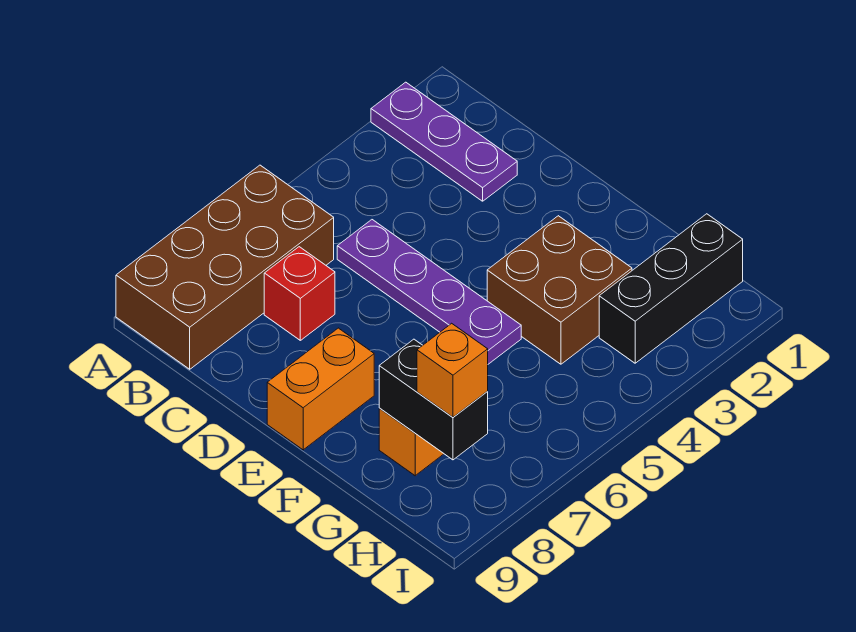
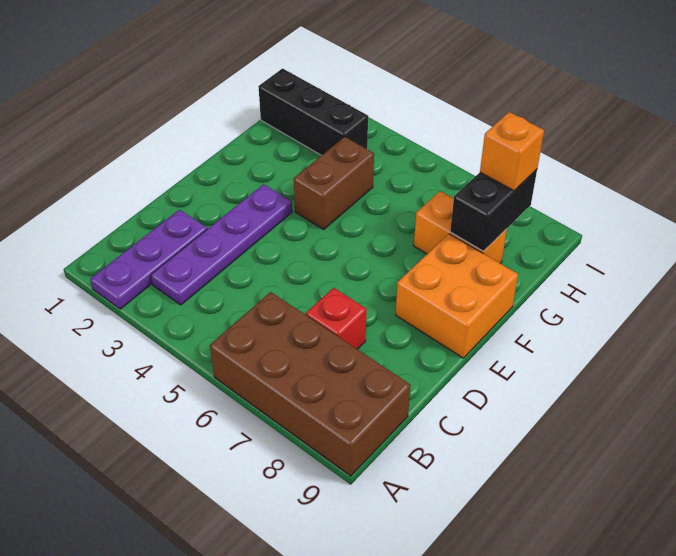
purple plate C5:F5 level 1 -> purple plate B3:E3 level 1
orange brick E8:E9 level 1 -> orange brick E8:F9 level 1
brown brick F3:G4 level 1 -> brown brick F4:G4 level 1

